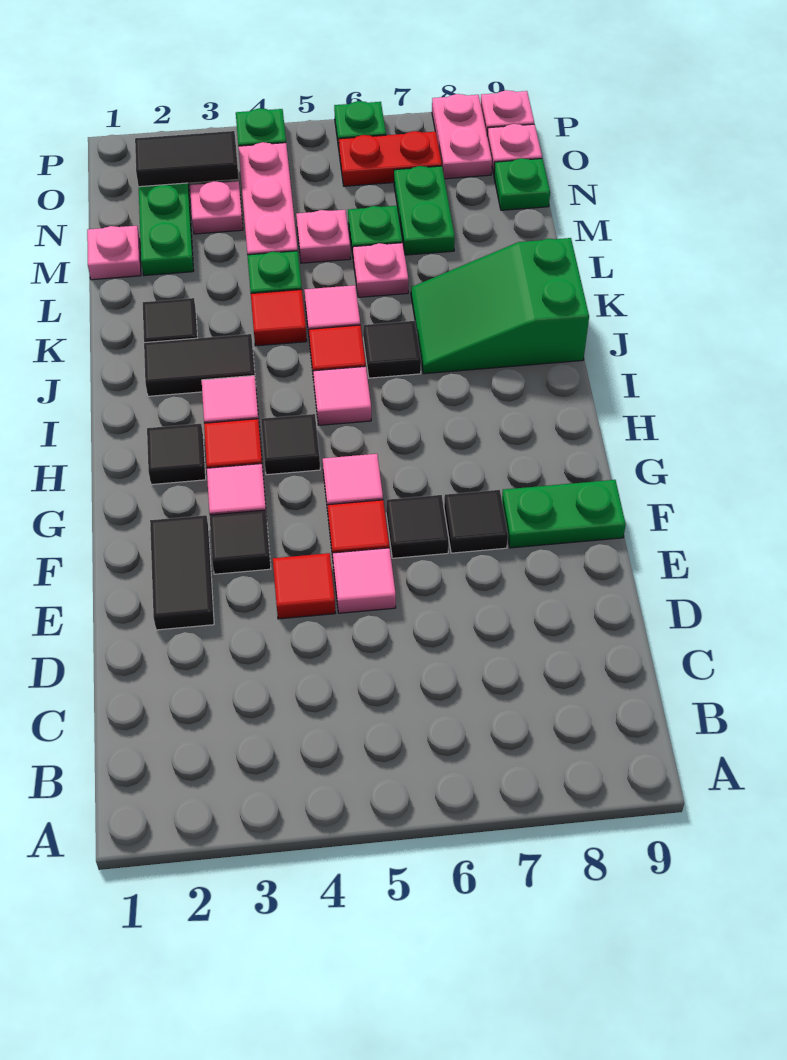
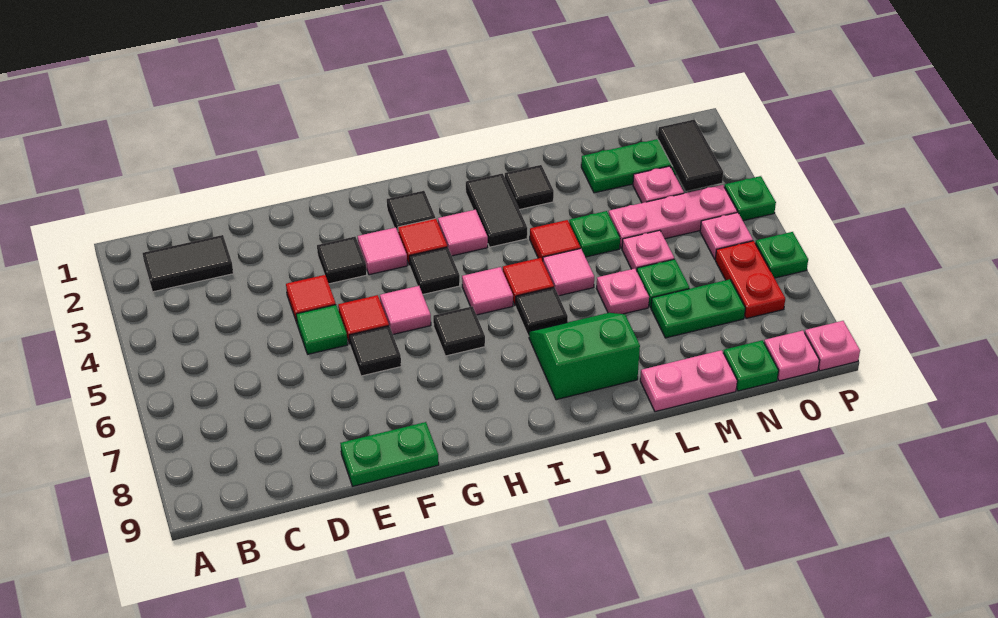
black tile E2:F2 level 1 -> black tile B2:C2 level 1
pink tile E5 level 1 -> green tile E5 level 1
black tile F7 level 1 -> black tile H6 level 1
green plate F8:F9 level 1 -> green plate E9:F9 level 1
green slope J7:K9 level 1 top 9 -> green slope J7:K8 level 1 top 8
pink plate M1 level 1 -> pink plate O5 level 1
pink plate O8:P8 level 1 -> pink plate L9:M9 level 1

